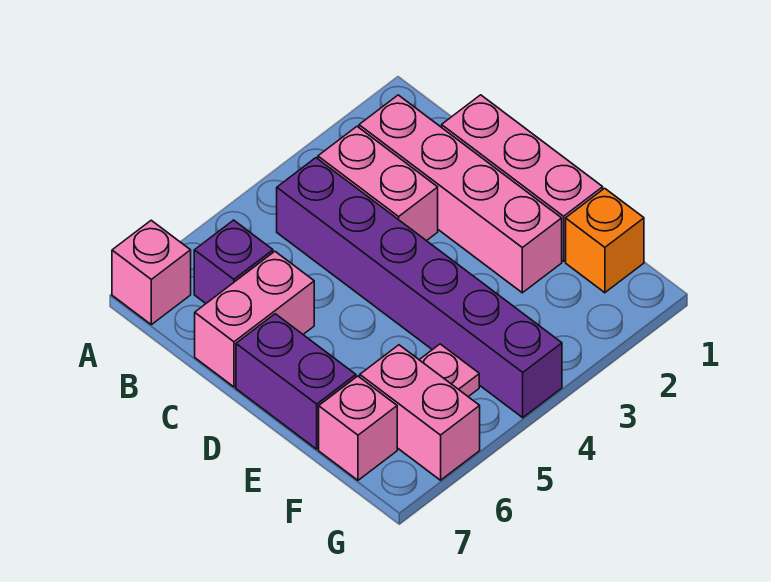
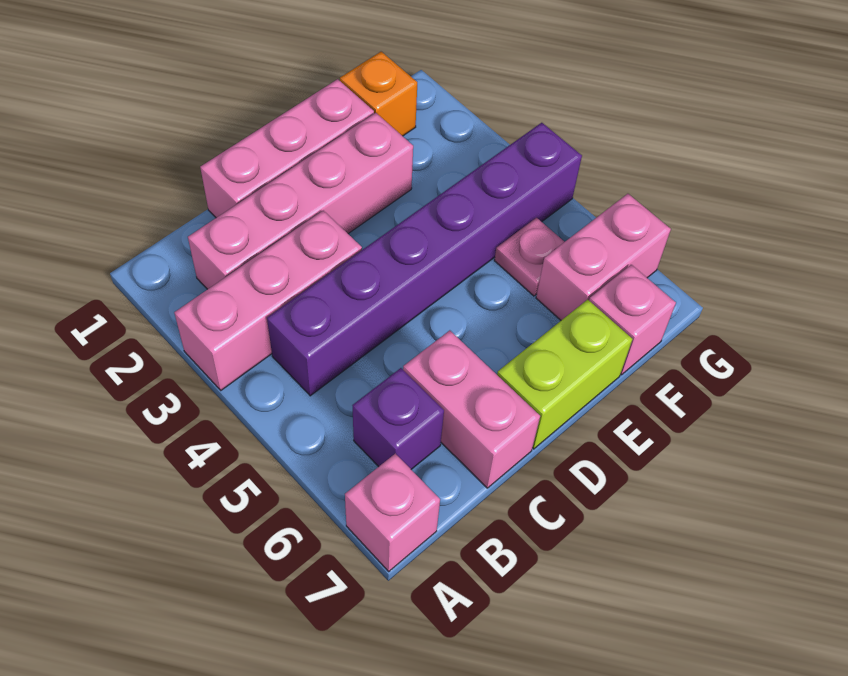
pink brick B3:C3 level 1 -> pink brick A3:C3 level 1
purple brick D7:E7 level 1 -> lime brick D7:E7 level 1

